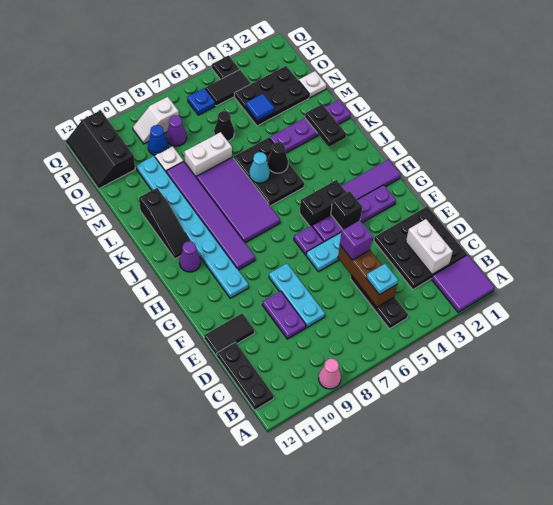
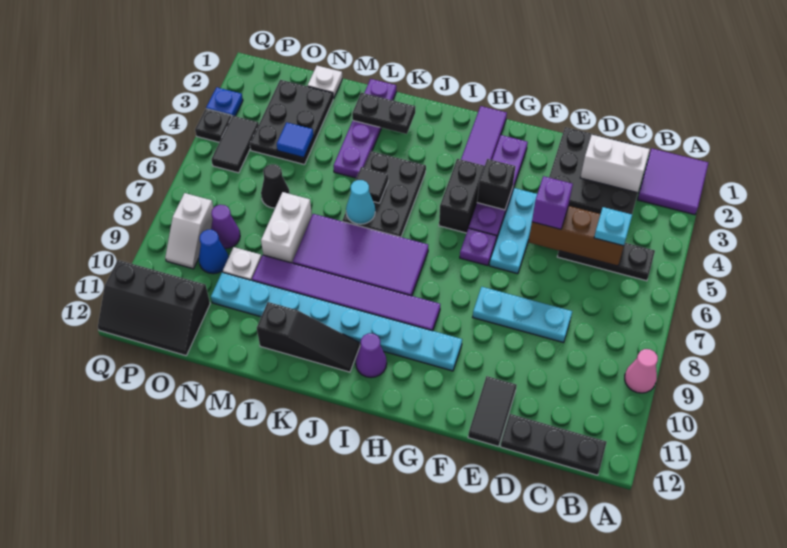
purple plate D9:E9 level 1 -> none
black plate J5:L6 level 1 -> black plate J4:K6 level 1
black cone K5 level 2 -> black tile K5 level 2
blue plate P6 level 1 -> blue plate Q3 level 1

